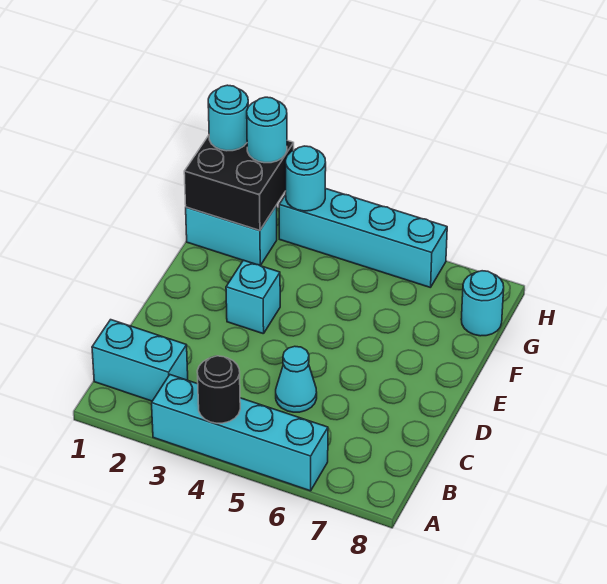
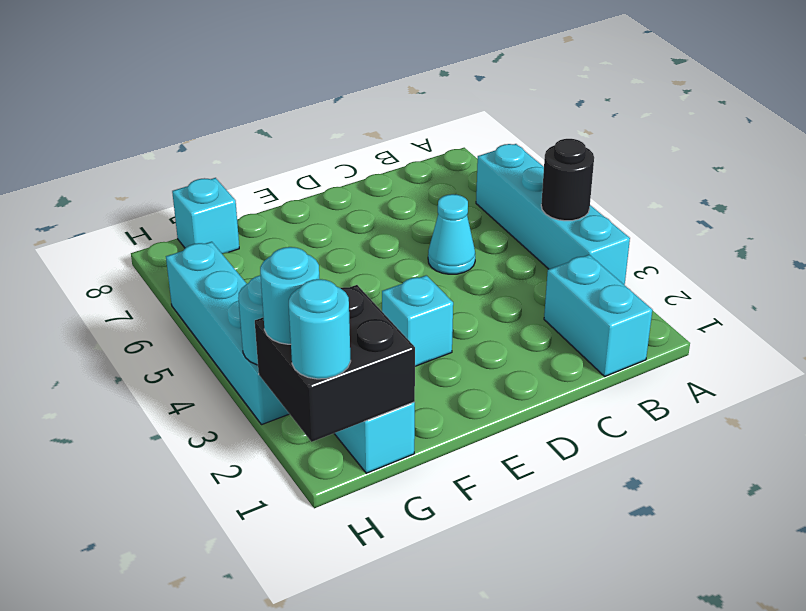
cyan round brick G8 level 1 -> cyan brick G8 level 1

